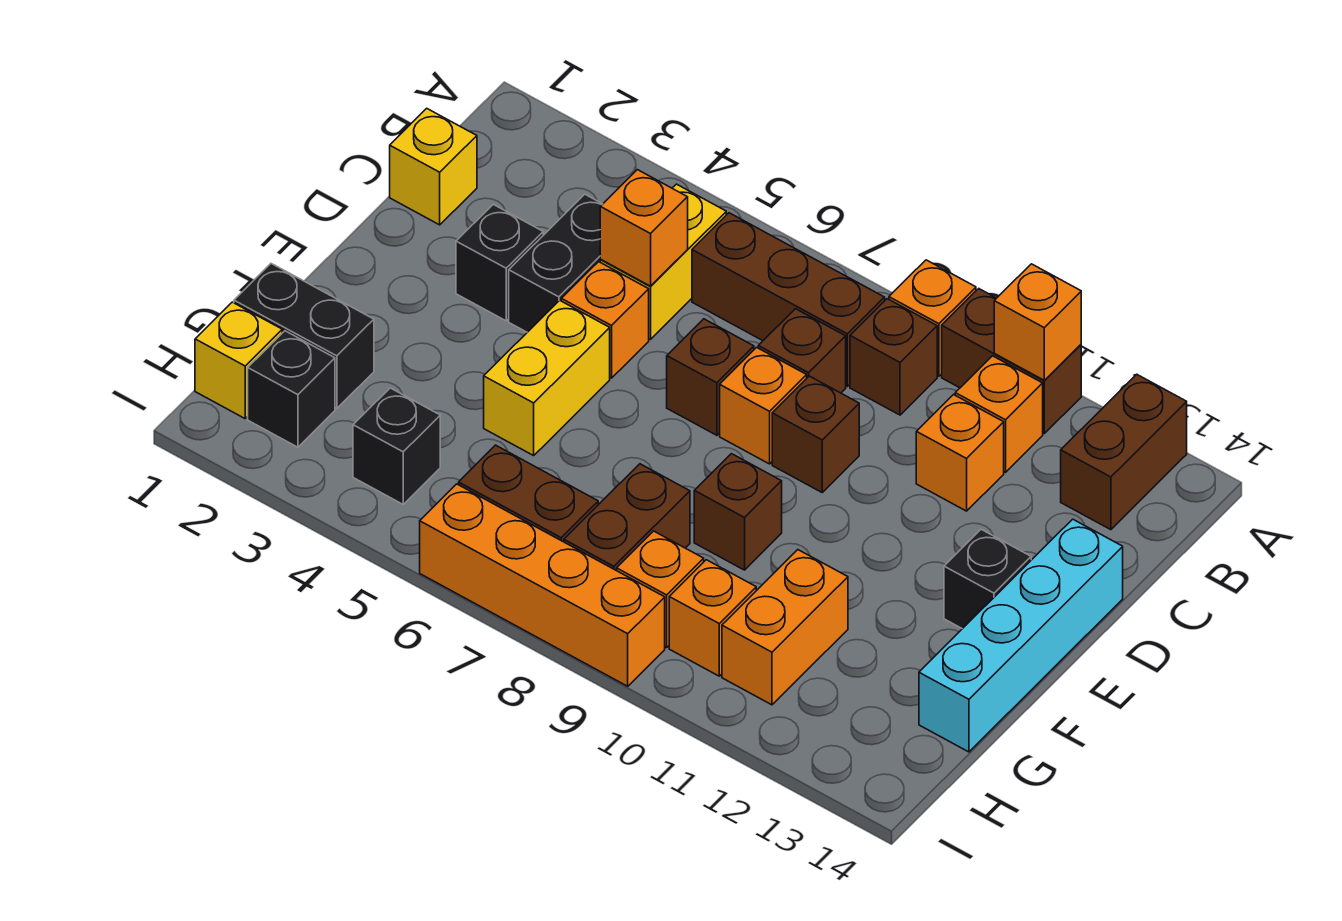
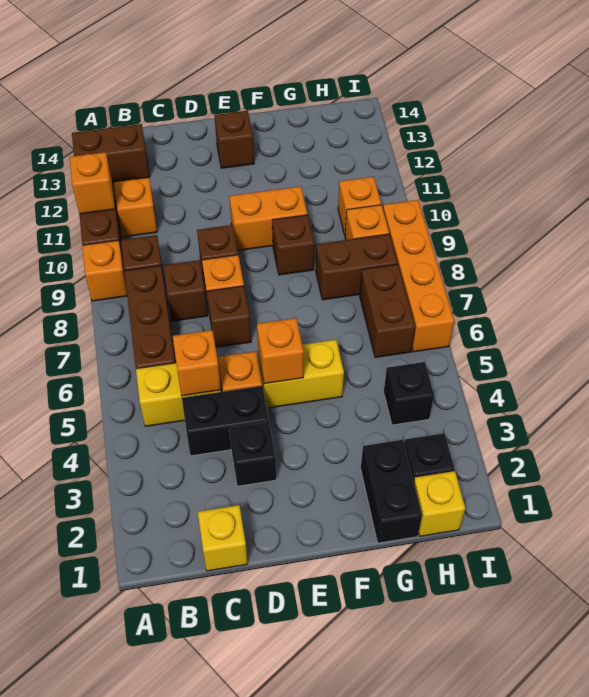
orange brick C11 level 1 -> orange brick E5 level 2
cyan brick D14:G14 level 1 -> none
black brick E13 level 1 -> brown brick E13 level 1
orange brick G11:H11 level 1 -> orange brick E10:F10 level 1

